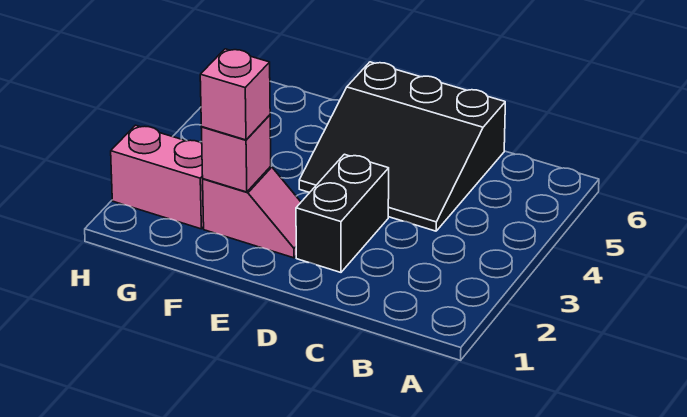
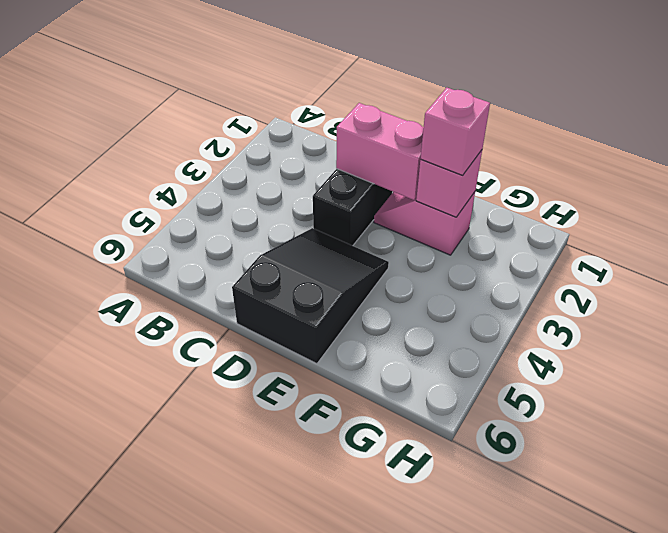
black slope C4:E6 level 1 top 6 -> black slope D4:E6 level 1 top 6
pink brick G2:H2 level 1 -> pink brick D2:E2 level 2

